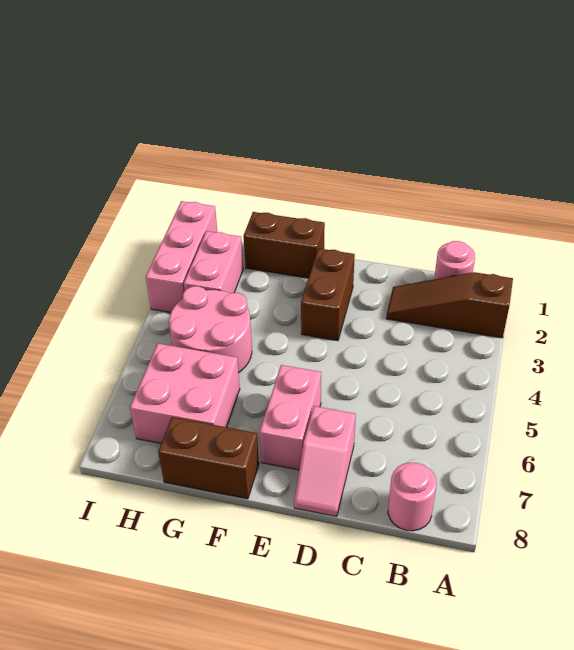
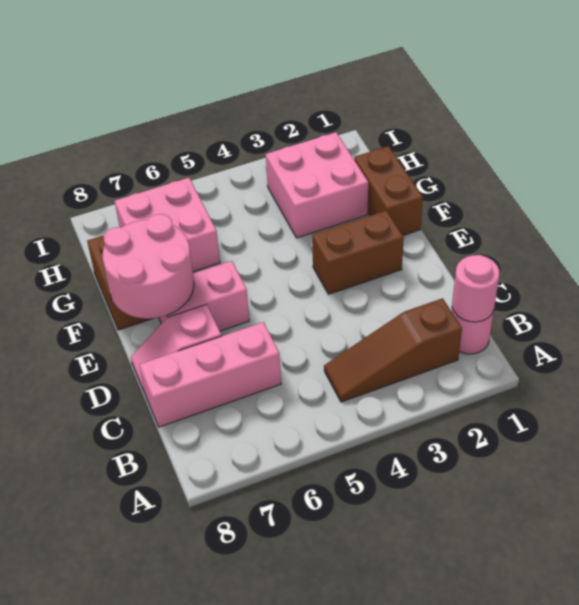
brown slope A2:C2 level 1 top A -> brown slope B2:B4 level 1 top 2
pink round brick B8 level 1 -> pink round brick B1 level 2
pink round brick G4:H5 level 1 -> pink round brick E7:F8 level 2
pink brick H2:H3 level 1 -> pink brick G2:H3 level 1
pink brick I1:I3 level 1 -> pink brick C6:C8 level 1

